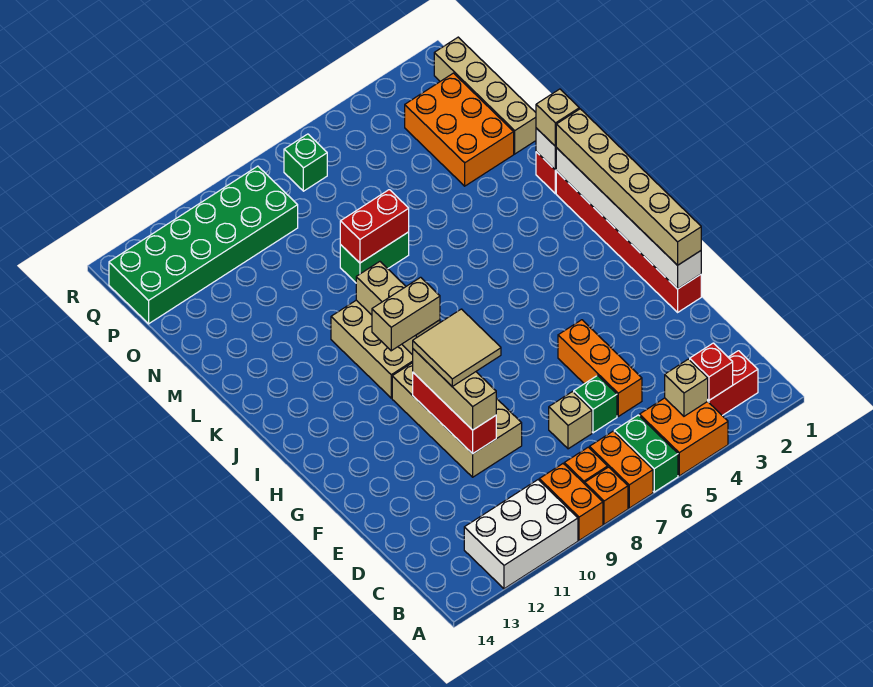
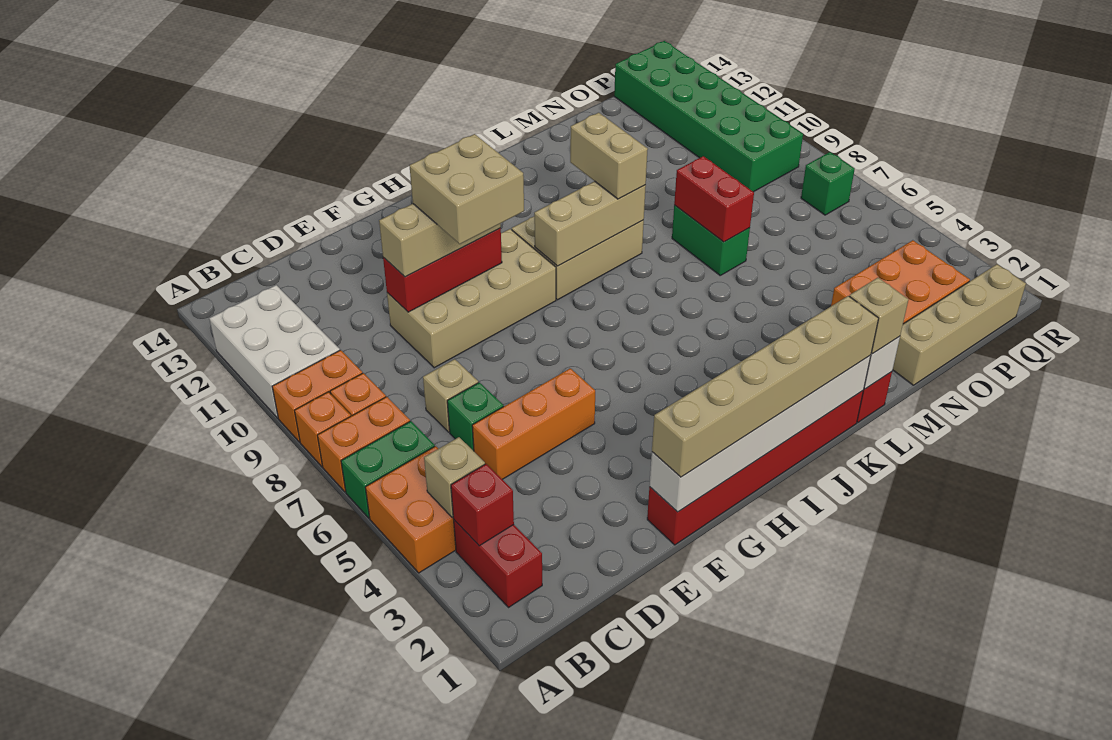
tan tile F9:G10 level 4 -> tan brick F9:G10 level 4
tan brick I9:I10 level 3 -> tan brick K9:K10 level 3

